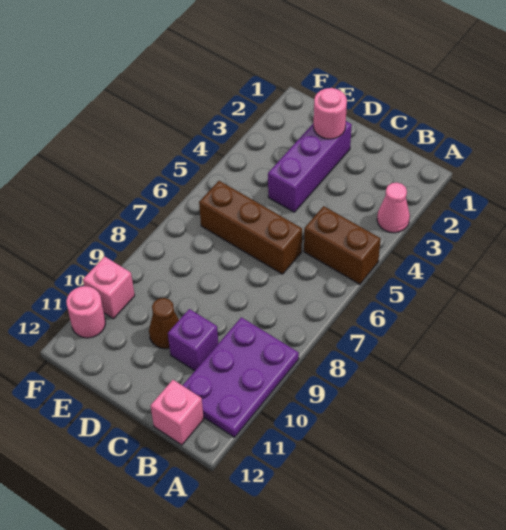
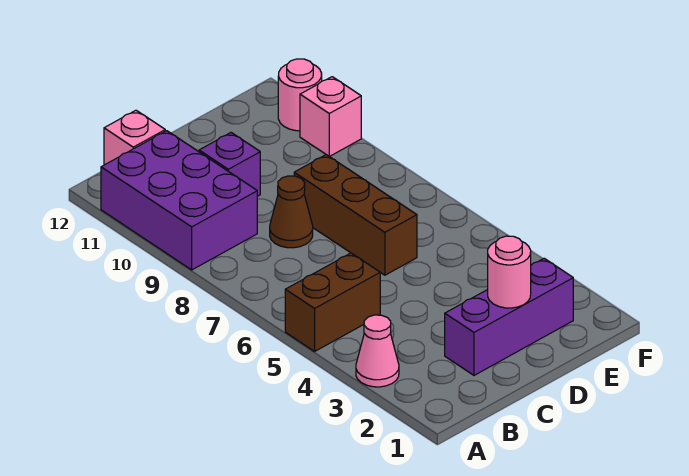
purple plate A9:B11 level 1 -> purple brick A9:B11 level 1
brown brick C6:E6 level 1 -> brown brick D6:D8 level 1
purple brick D2:D4 level 1 -> purple brick C2:E2 level 1
brown cone D10 level 1 -> brown cone C8 level 1

